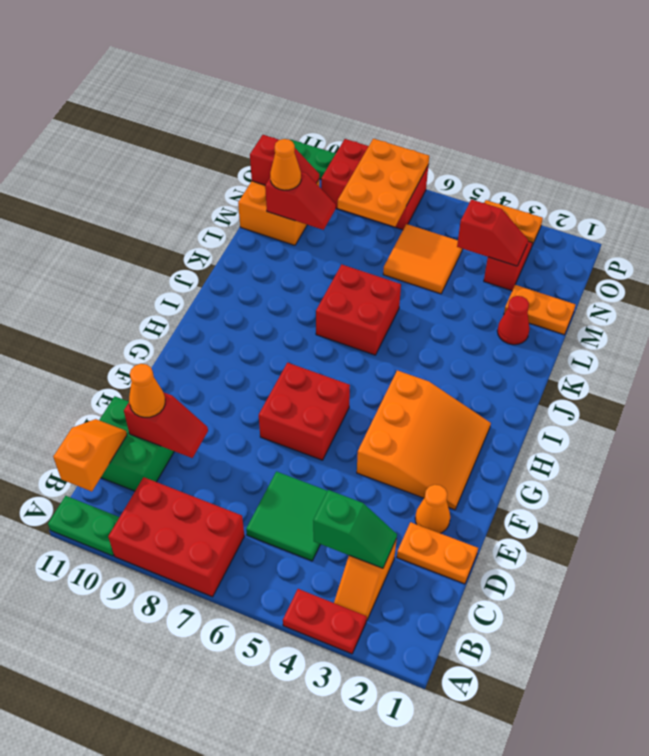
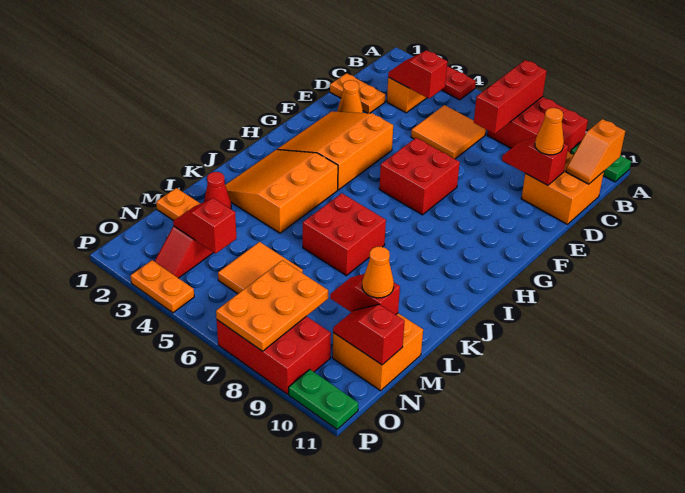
none -> red brick A7:C7 level 2
green slope C3:C4 level 2 top 4 -> red slope C3:C4 level 2 top 4
green tile C5:D6 level 1 -> orange tile C5:D6 level 1
green brick C10:D11 level 1 -> orange brick C10:D11 level 1
none -> orange slope I2:K4 level 1 top 4

